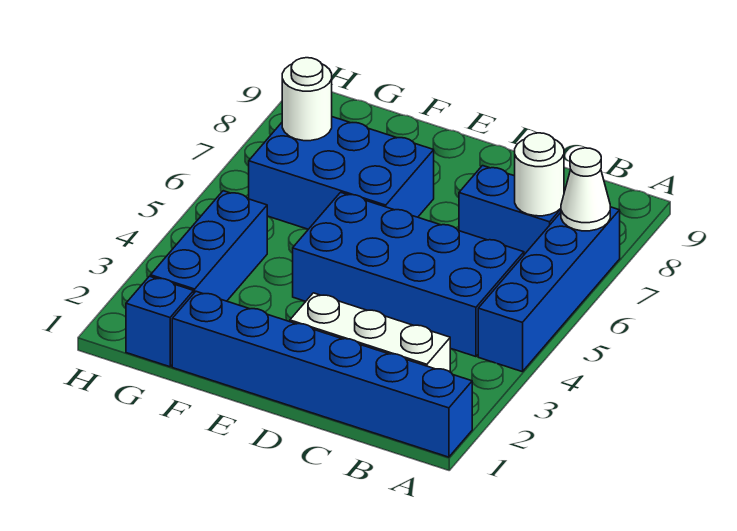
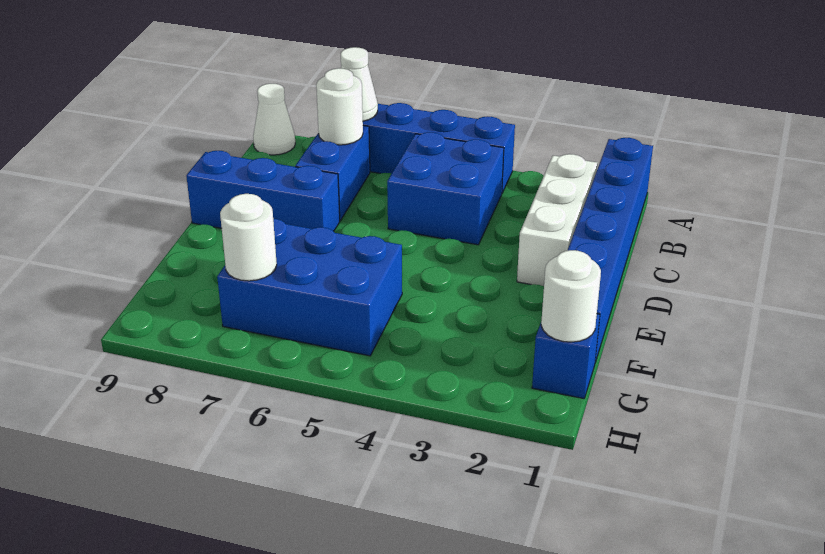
none -> white cone A9 level 1
blue brick B4:E5 level 1 -> blue brick B4:C5 level 1
blue brick E6:G7 level 1 -> blue brick F5:G7 level 1
none -> white round brick G1 level 2
blue brick G2:G4 level 1 -> blue brick D7:D9 level 1

